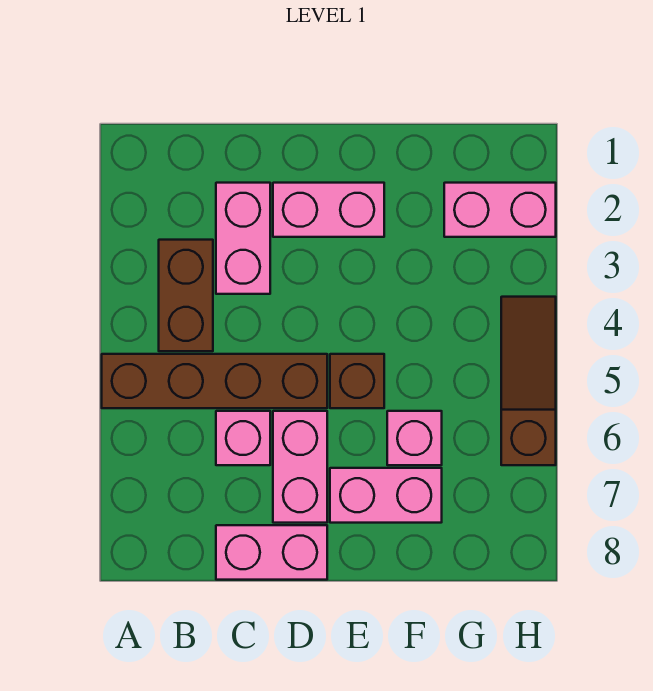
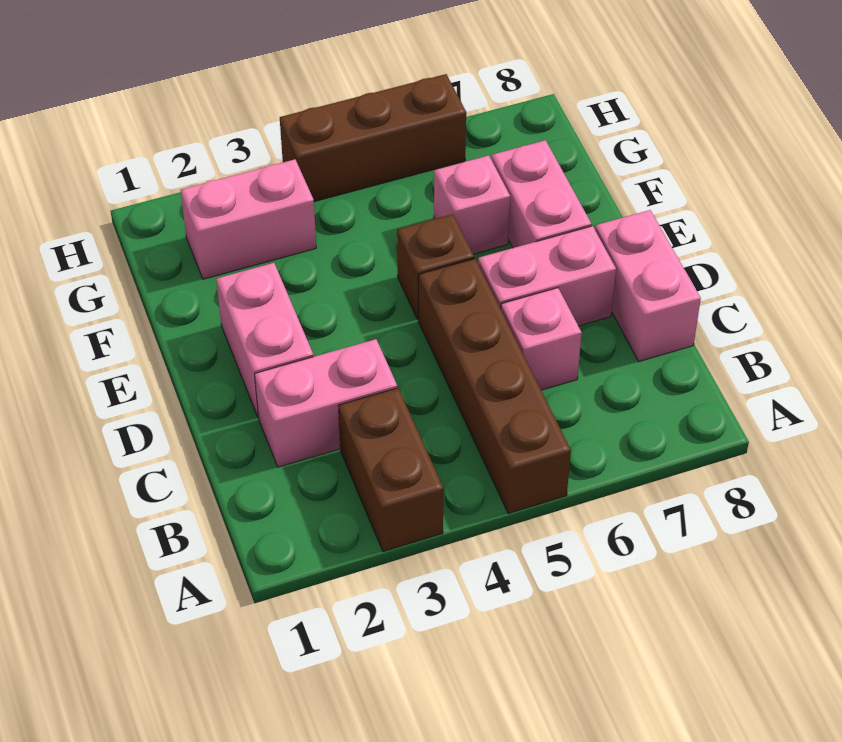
brown brick B3:B4 level 1 -> brown brick A3:B3 level 1
pink brick G2:H2 level 1 -> pink brick G2:G3 level 1
brown slope H4:H6 level 1 top 6 -> brown brick H4:H6 level 1

